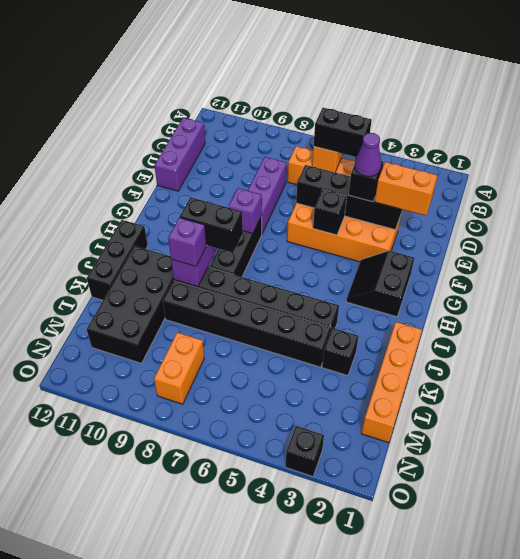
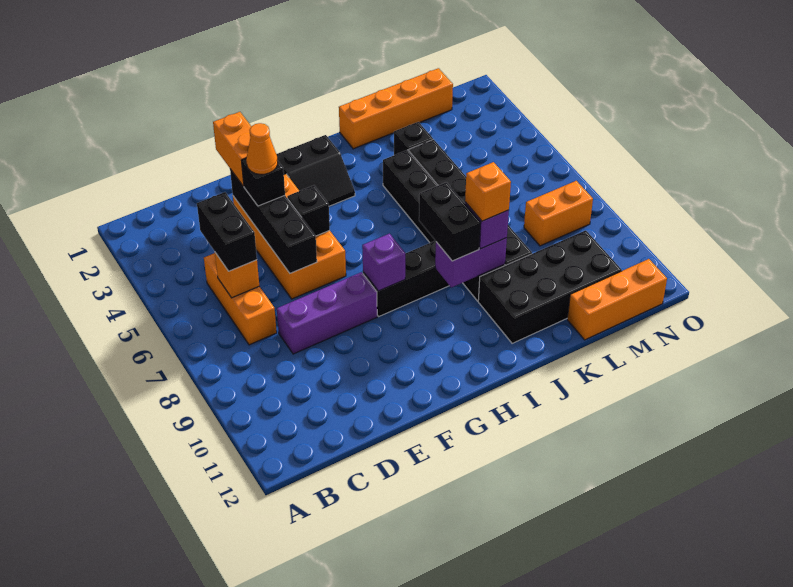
purple brick C12:E12 level 1 -> none
purple cone E4 level 4 -> orange cone E4 level 4
black brick I12:K12 level 1 -> none
none -> orange brick J9 level 4
none -> orange brick L12:N12 level 1
black brick O3 level 1 -> none

